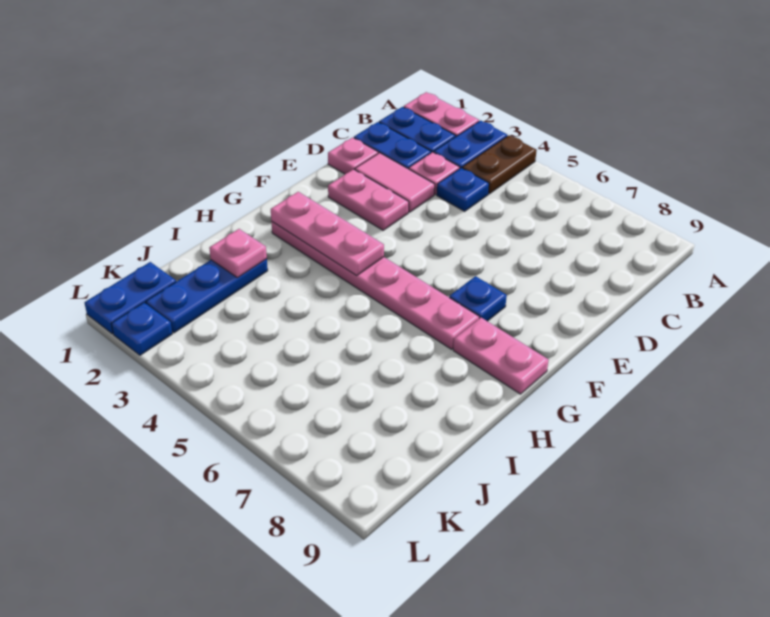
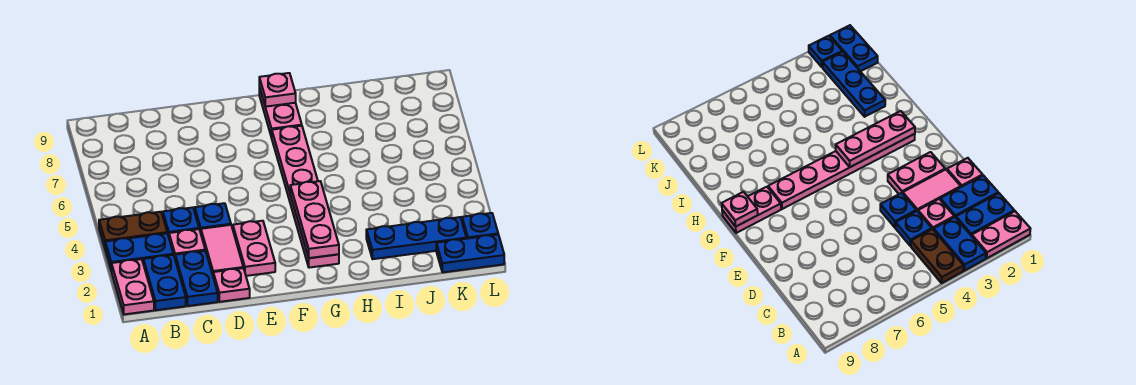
blue plate F7 level 1 -> blue plate D4 level 1
pink plate I2 level 2 -> pink plate G9 level 2

